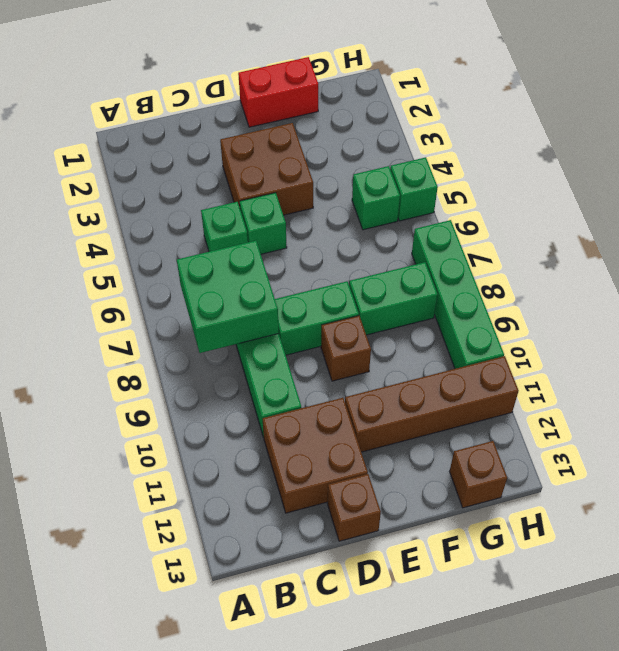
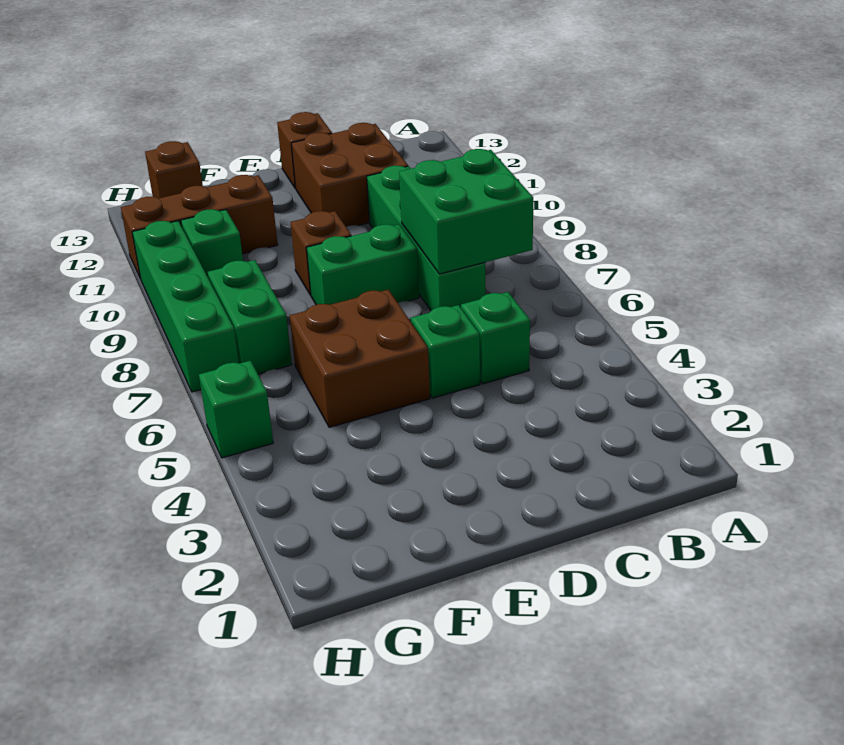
brown brick D3:E4 level 1 -> brown brick E5:F6 level 1
red brick E1:F1 level 1 -> none
brown brick E11:H11 level 1 -> brown brick F11:H11 level 1
green brick F8:G8 level 1 -> green brick G7:G8 level 1
green brick G5 level 1 -> green brick G10 level 1

